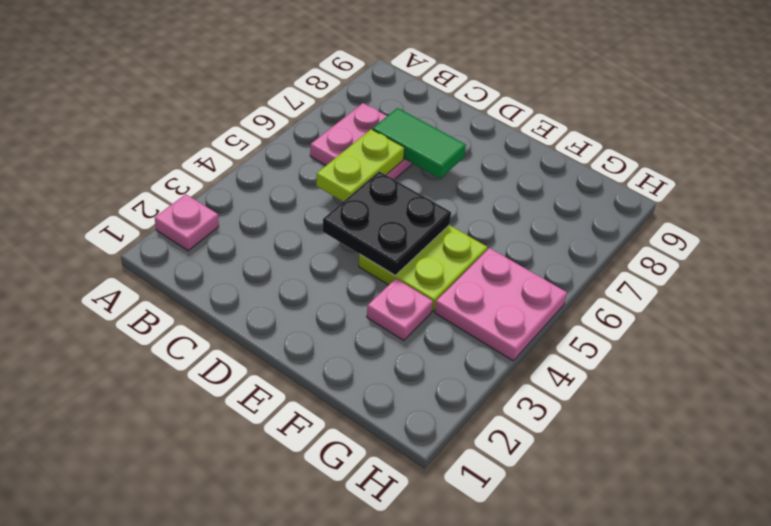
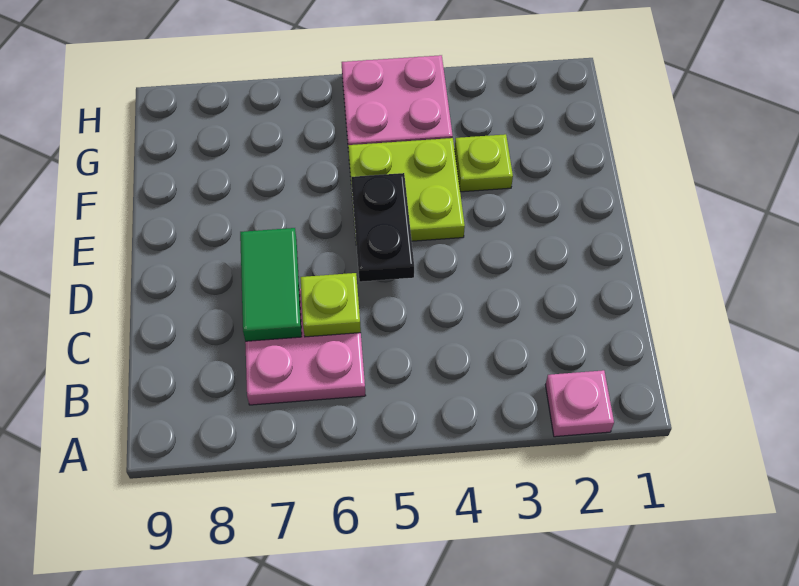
lime plate C5:C6 level 2 -> lime plate C6 level 2
black plate D4:E5 level 2 -> black plate D5:E5 level 2
pink plate F3 level 1 -> lime plate F3 level 1

